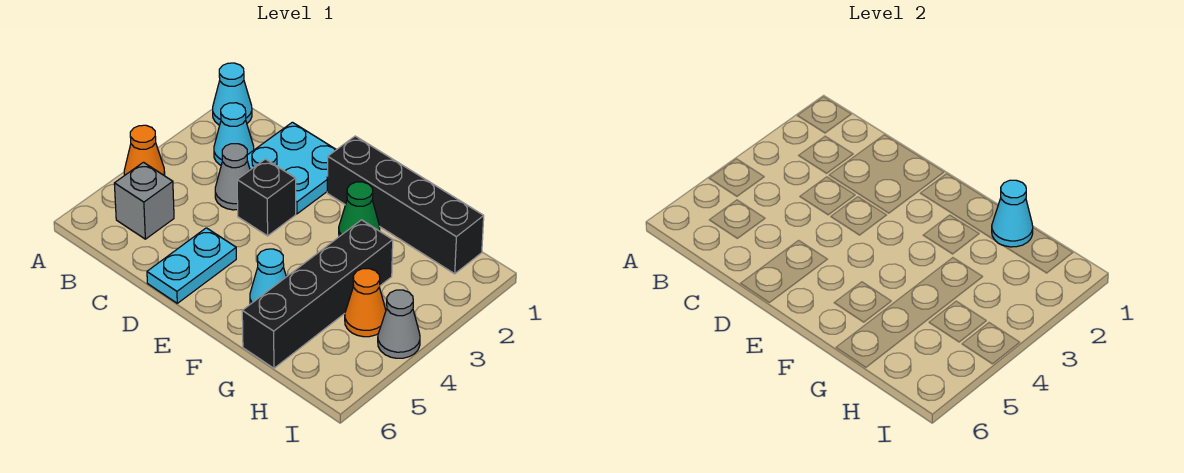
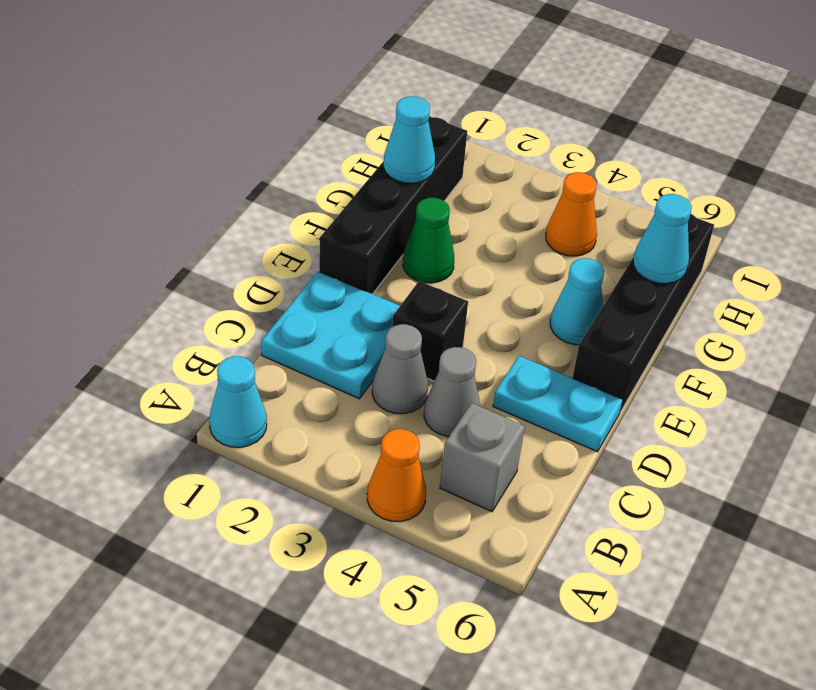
cyan cone B2 level 1 -> cyan cone G6 level 2
black brick G3:G6 level 1 -> black brick E6:H6 level 1
grey cone I4 level 1 -> grey cone C4 level 1

